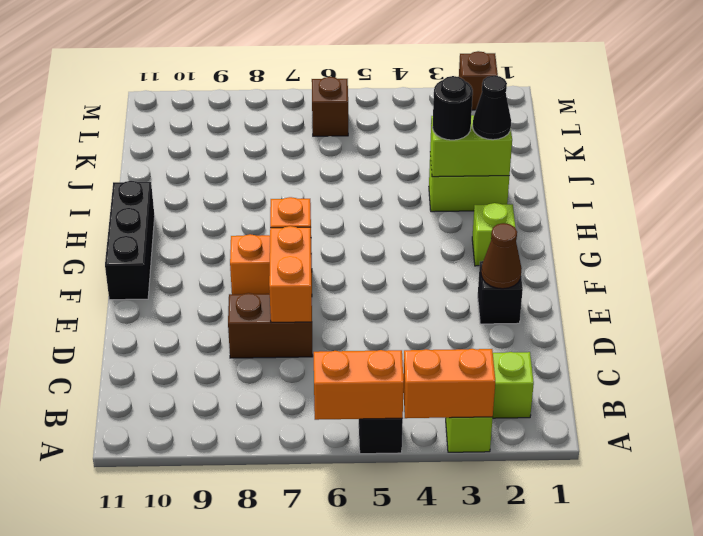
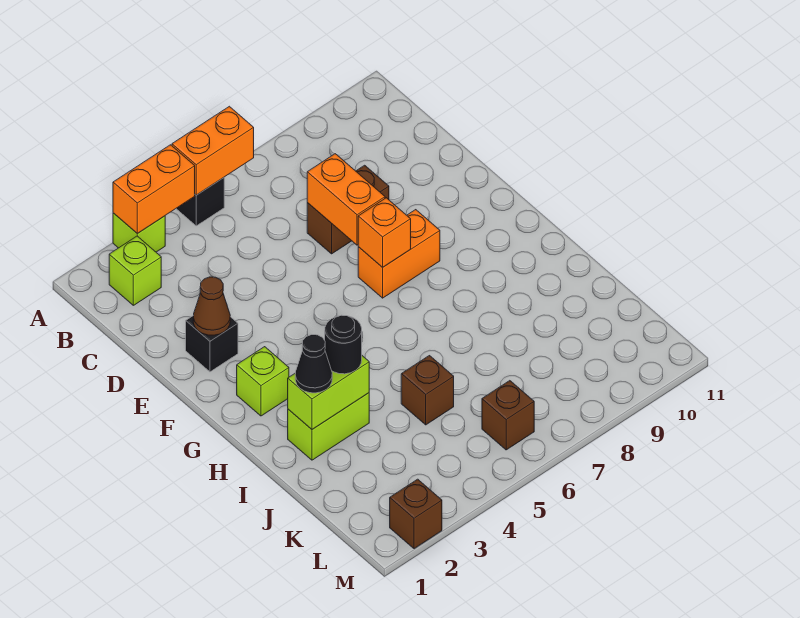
black brick F11:H11 level 1 -> none
none -> brown brick J5 level 1

